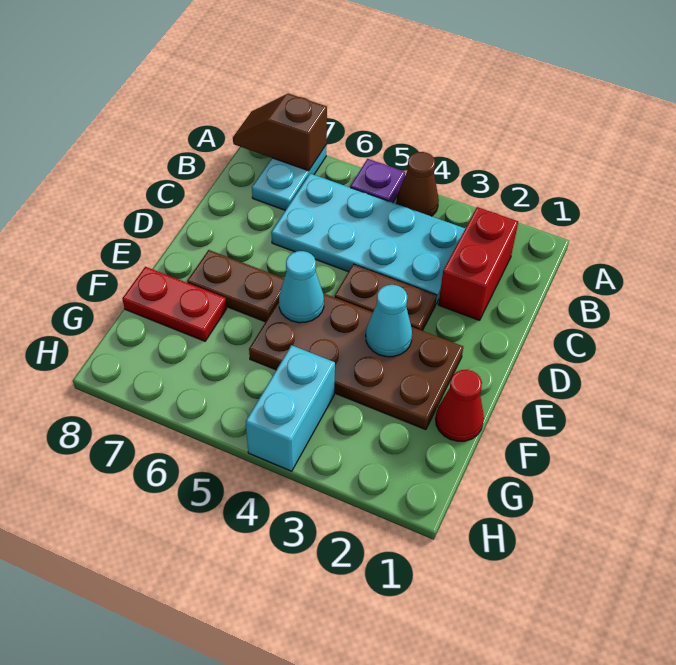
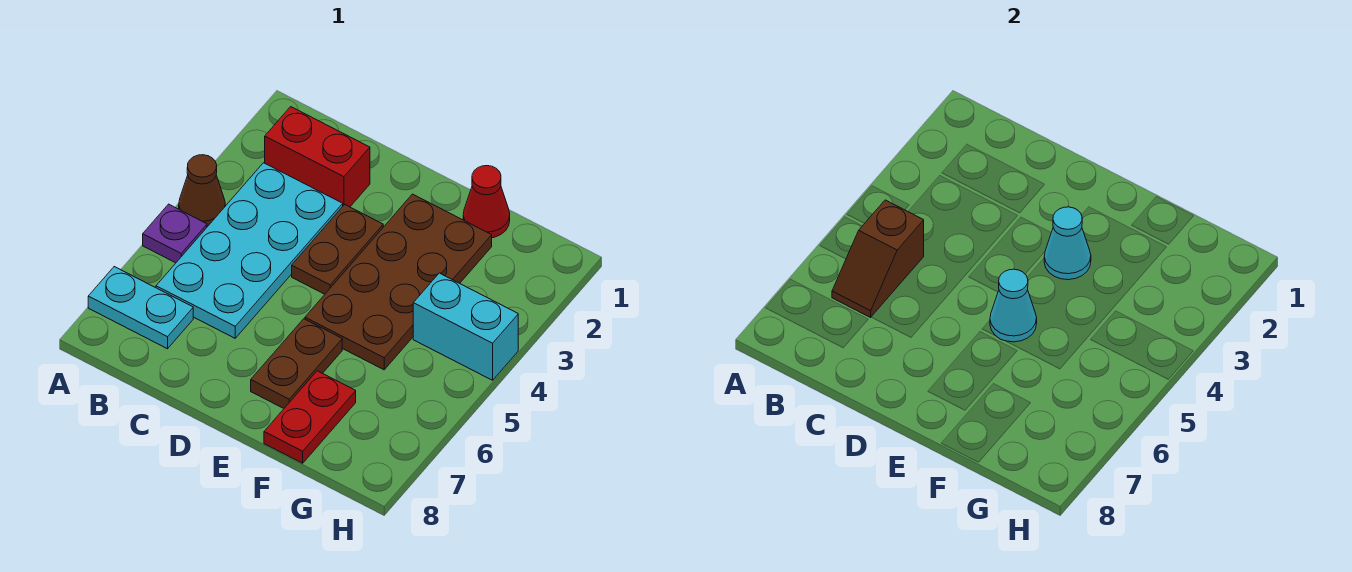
brown slope A7:A8 level 2 top 7 -> brown slope B5:B6 level 2 top 5

